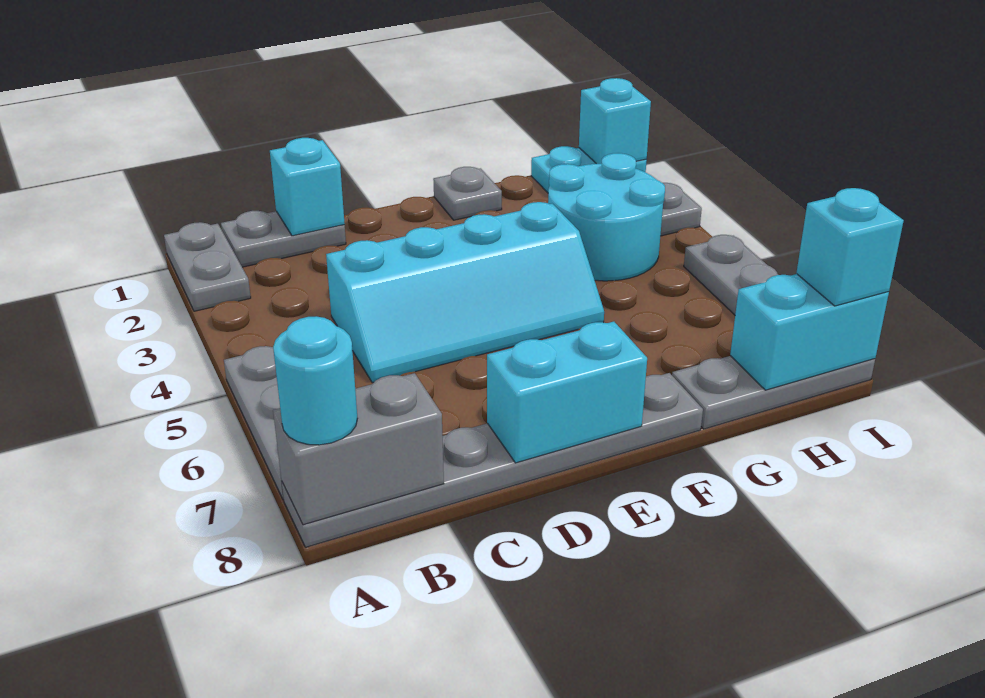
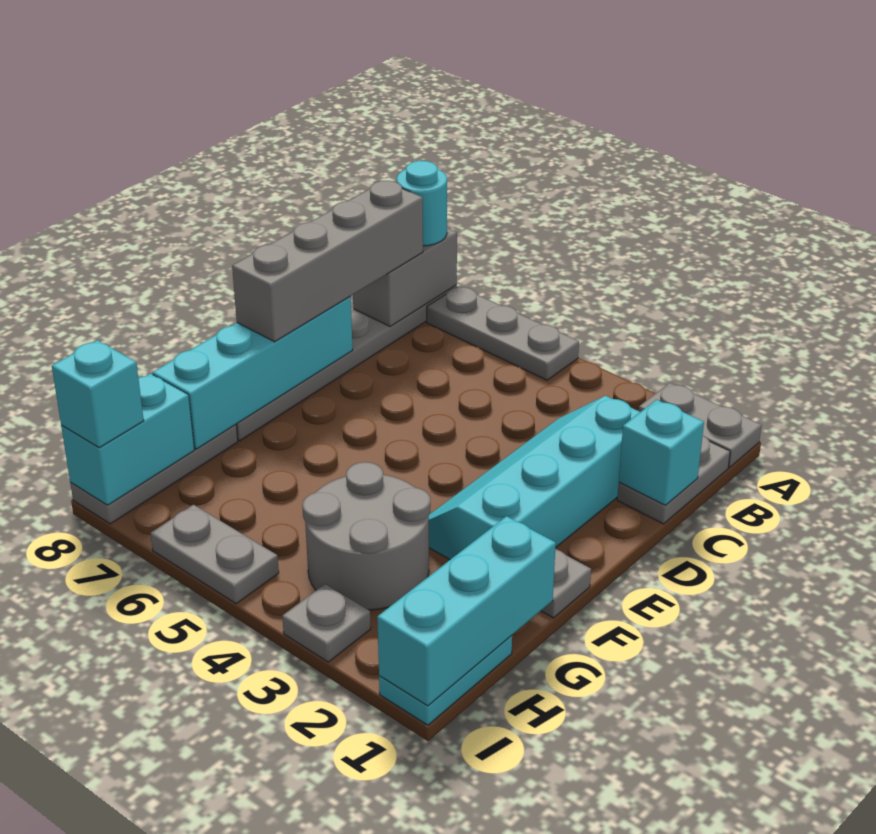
none -> grey brick B8:E8 level 3
cyan slope C4:F5 level 1 top 4 -> cyan slope C2:F3 level 1 top 2
cyan brick D8:E8 level 2 -> cyan brick D8:G8 level 2
cyan round brick G3:H4 level 1 -> grey round brick G3:H4 level 1
cyan brick I1 level 2 -> cyan brick G1:I1 level 2

